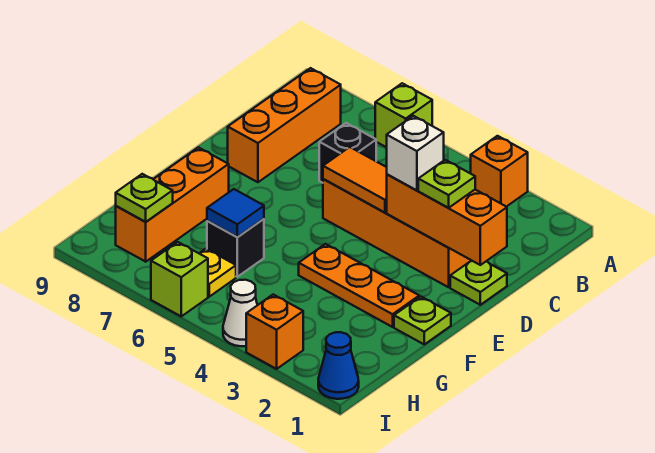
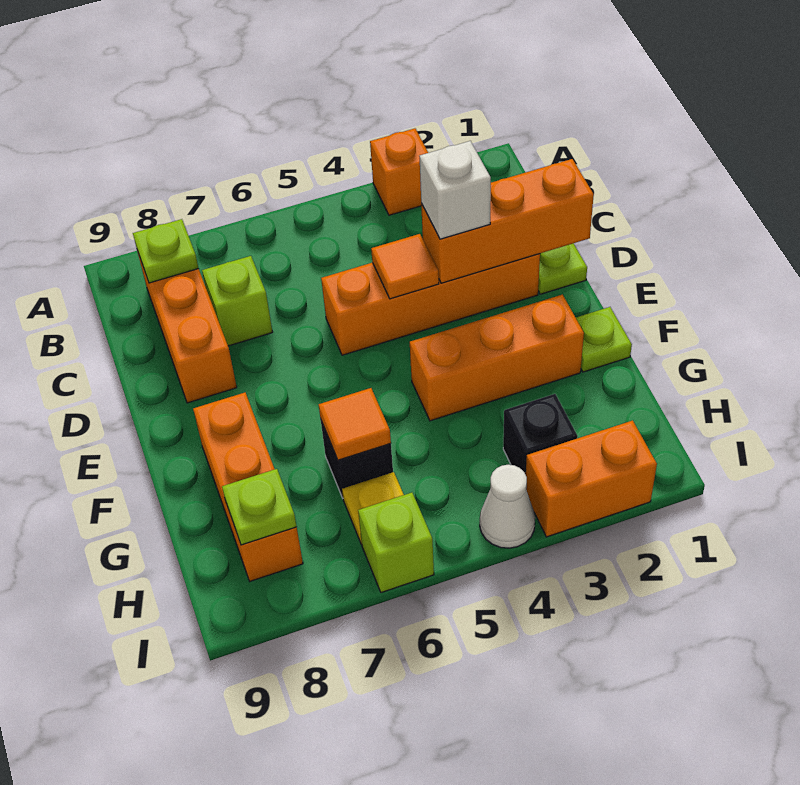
lime brick A6 level 1 -> lime brick C7 level 1
black brick C6 level 1 -> black brick H3 level 1
lime plate D2 level 3 -> lime plate B8 level 2
orange tile D4:D5 level 2 -> orange tile D4 level 2
orange plate F2:F4 level 1 -> orange brick F2:F4 level 1
blue tile G6 level 2 -> orange tile G6 level 2
blue cone I1 level 1 -> none
orange brick I3 level 1 -> orange brick I2:I3 level 1

